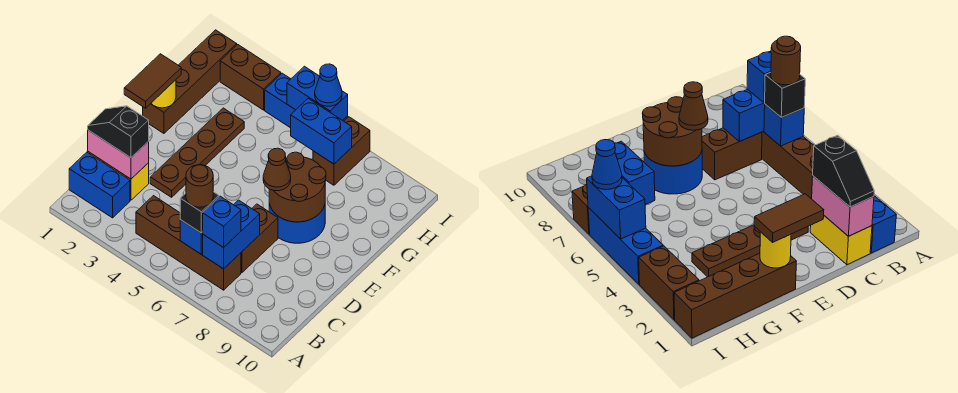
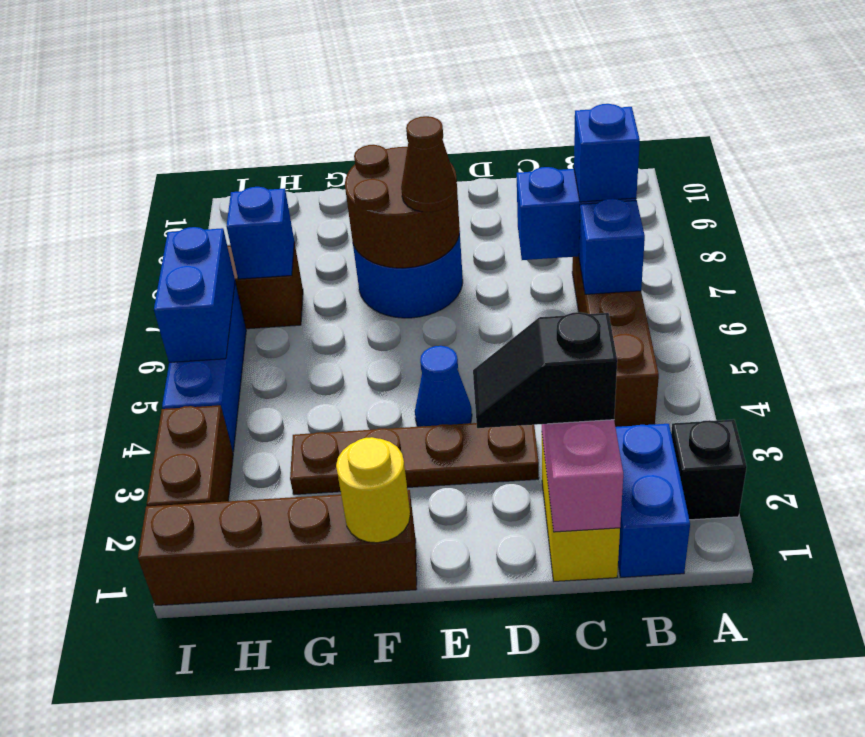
black brick B6 level 3 -> black brick A2 level 1
brown round brick B6 level 4 -> none
black slope C1:C2 level 3 top 2 -> black slope C2:D2 level 3 top C
brown brick C7:D7 level 1 -> none
brown tile E1:F1 level 3 -> none
blue brick H6:H7 level 2 -> blue brick H7 level 2
blue cone I6 level 3 -> blue cone E4 level 1

